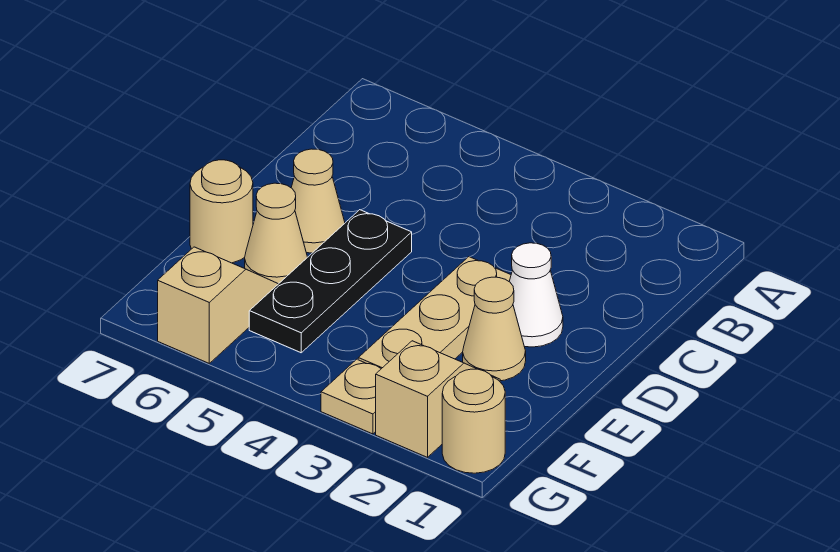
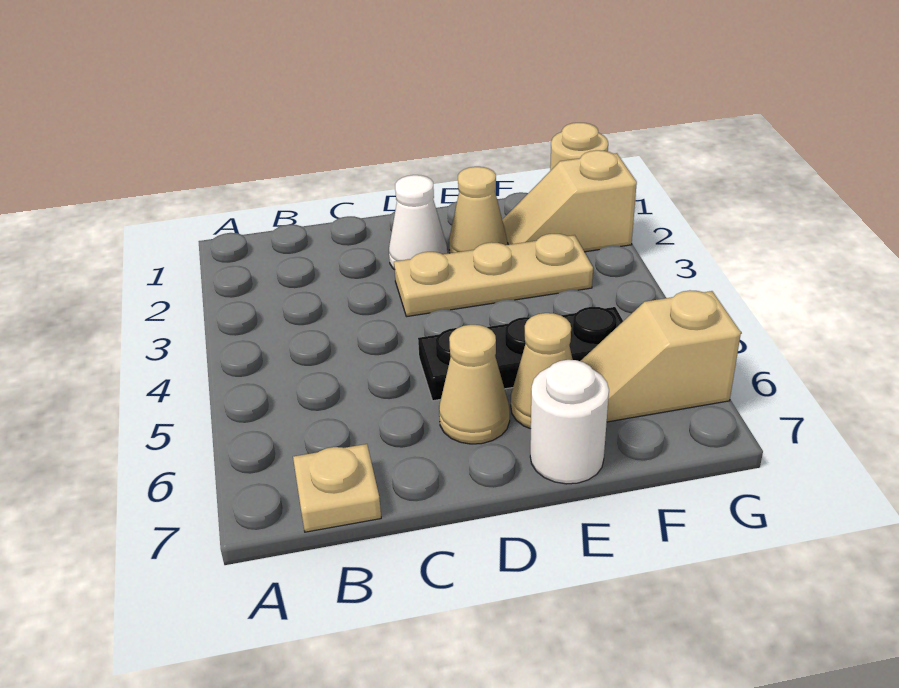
tan round brick E7 level 1 -> white round brick E7 level 1
tan plate G3 level 1 -> tan plate B7 level 1

